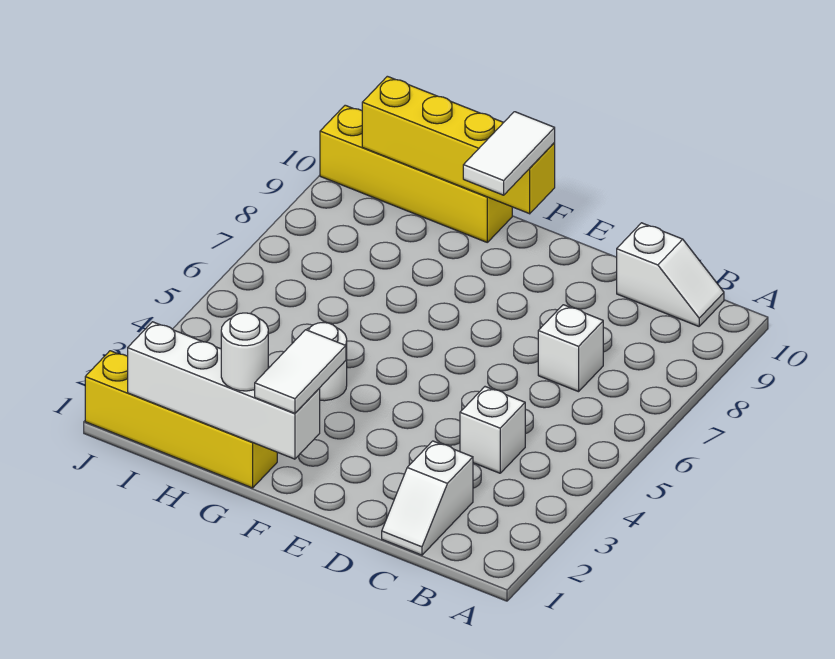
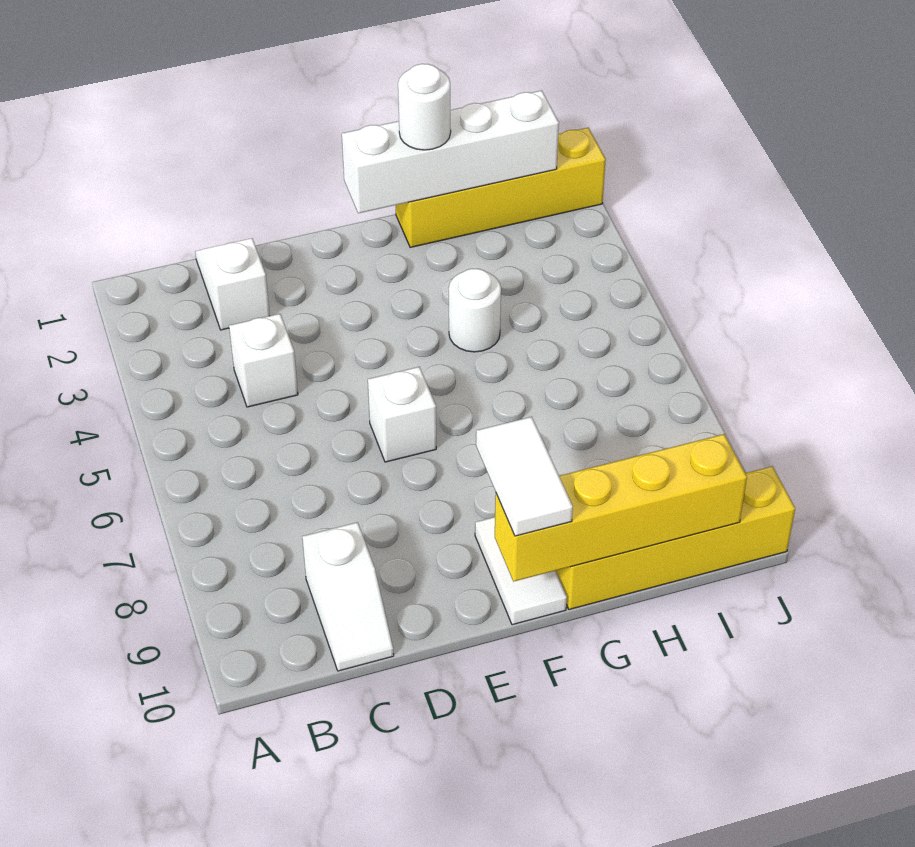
white slope B10:C10 level 1 top C -> white slope C9:C10 level 1 top 9
white brick C7 level 1 -> white brick E6 level 1
white tile F1:F2 level 3 -> white tile F9:F10 level 1

